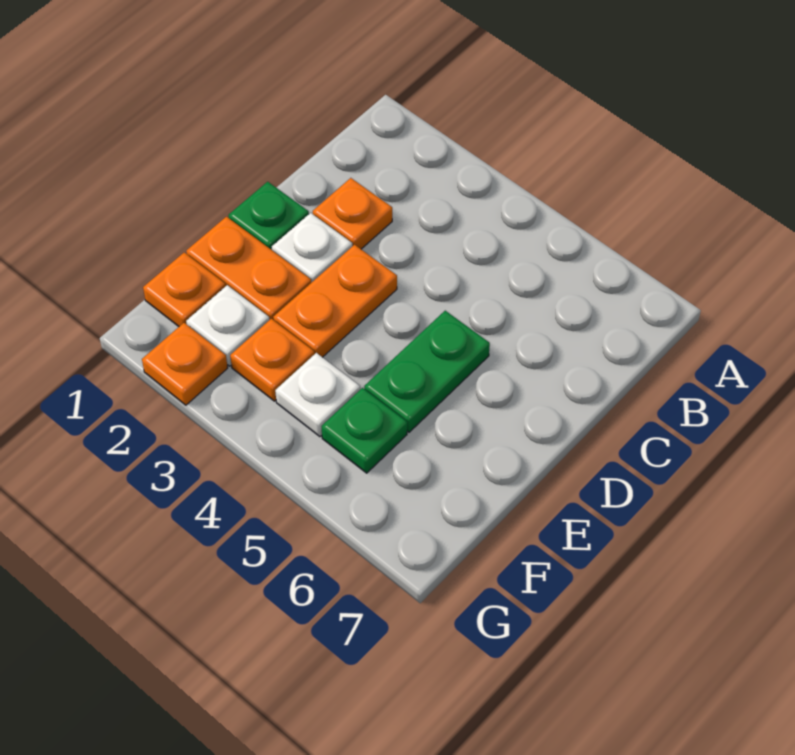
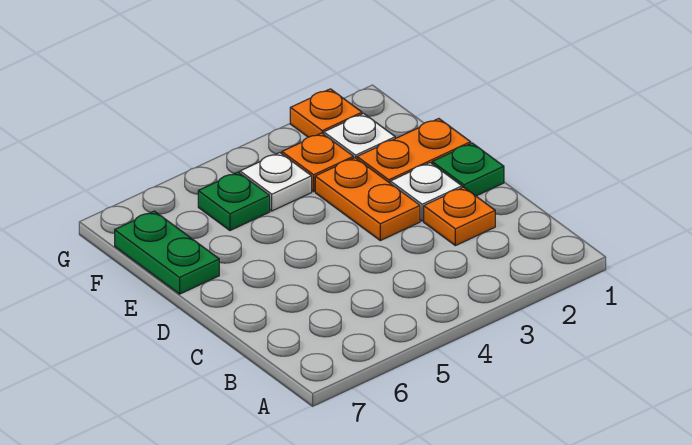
green plate D5:E5 level 1 -> green plate E7:F7 level 1
orange plate F1 level 1 -> none

